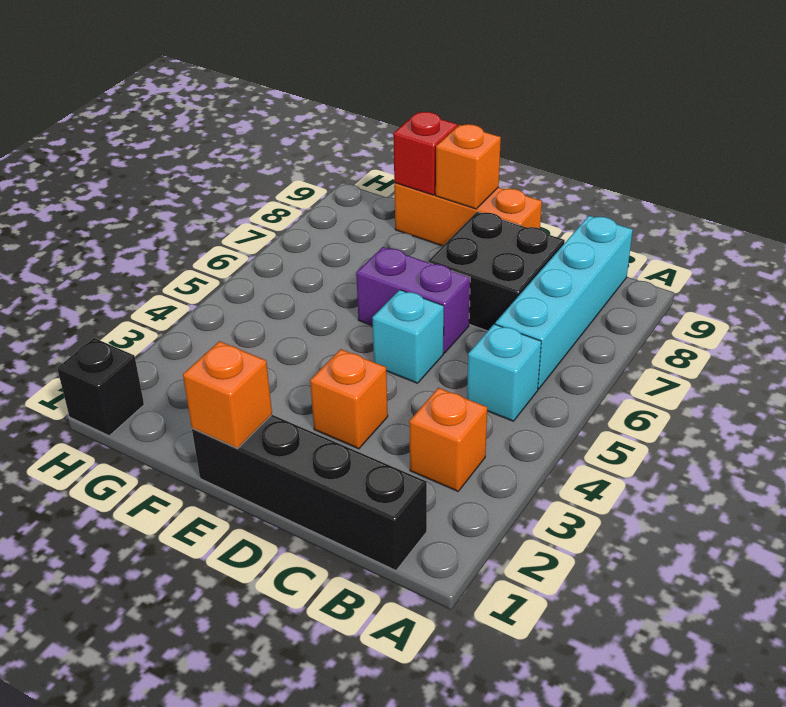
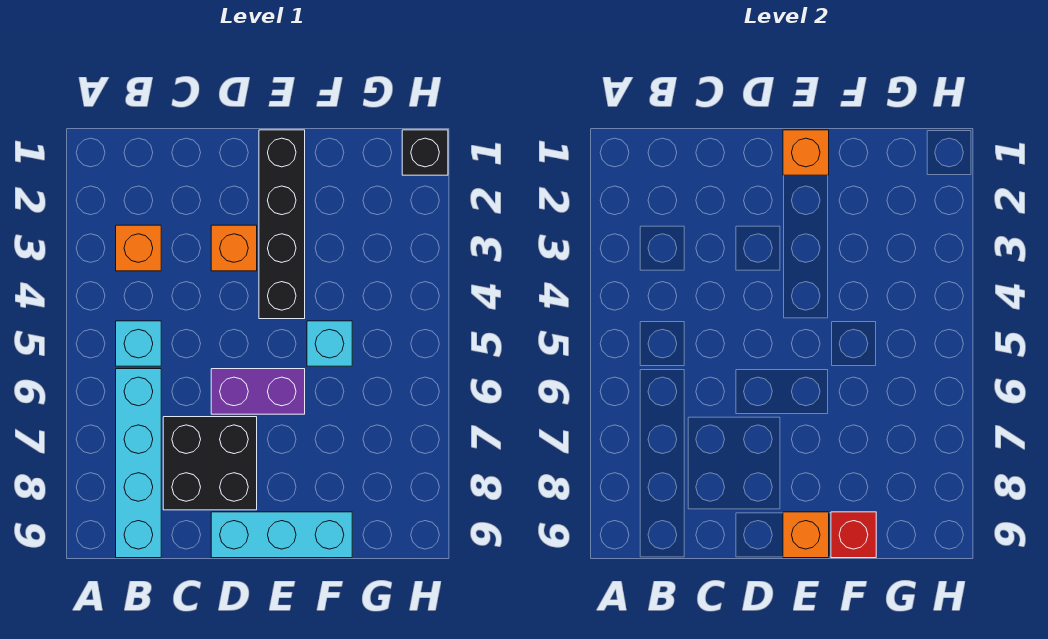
black brick B1:E1 level 1 -> black brick E1:E4 level 1
cyan brick D5 level 1 -> cyan brick F5 level 1
orange brick D9:F9 level 1 -> cyan brick D9:F9 level 1

